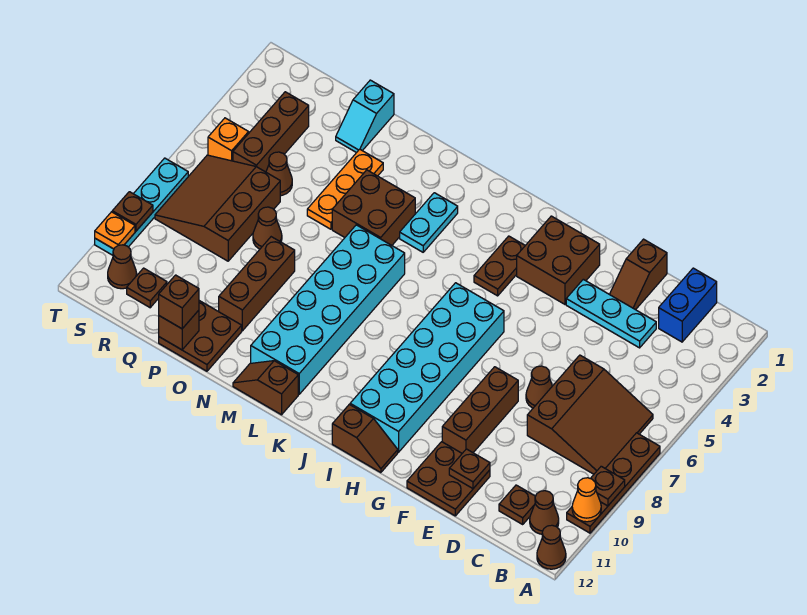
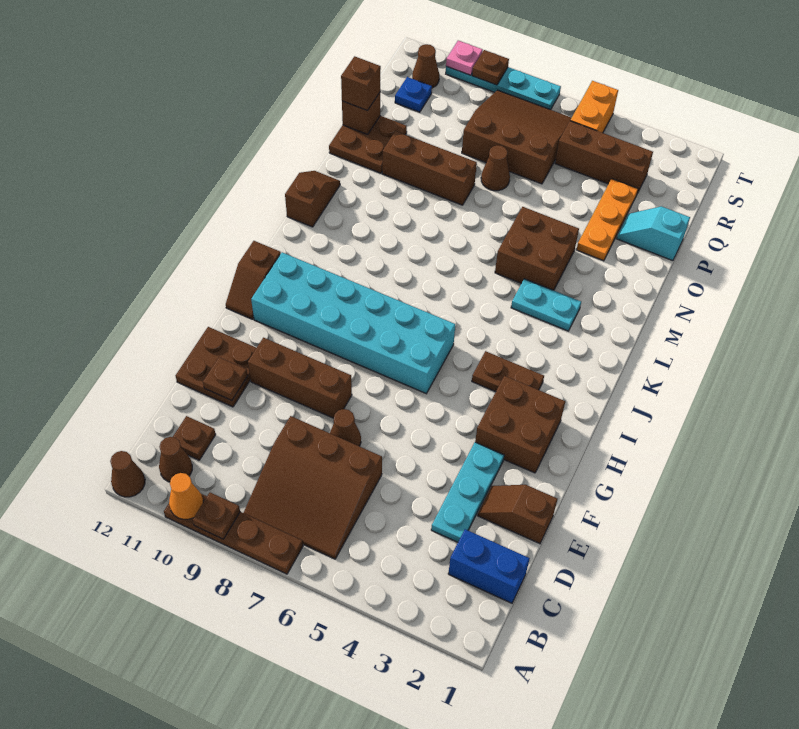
cyan brick L6:M11 level 1 -> none
orange plate O3:O5 level 1 -> orange plate O3:Q3 level 1
brown cone Q5 level 1 -> none
brown plate R11 level 1 -> blue plate R11 level 1
orange brick S5 level 1 -> orange brick S5:T5 level 1
orange plate T10 level 2 -> pink plate T10 level 2

